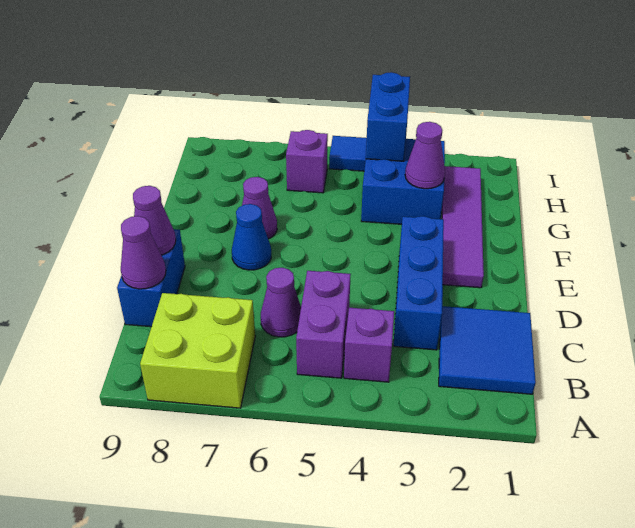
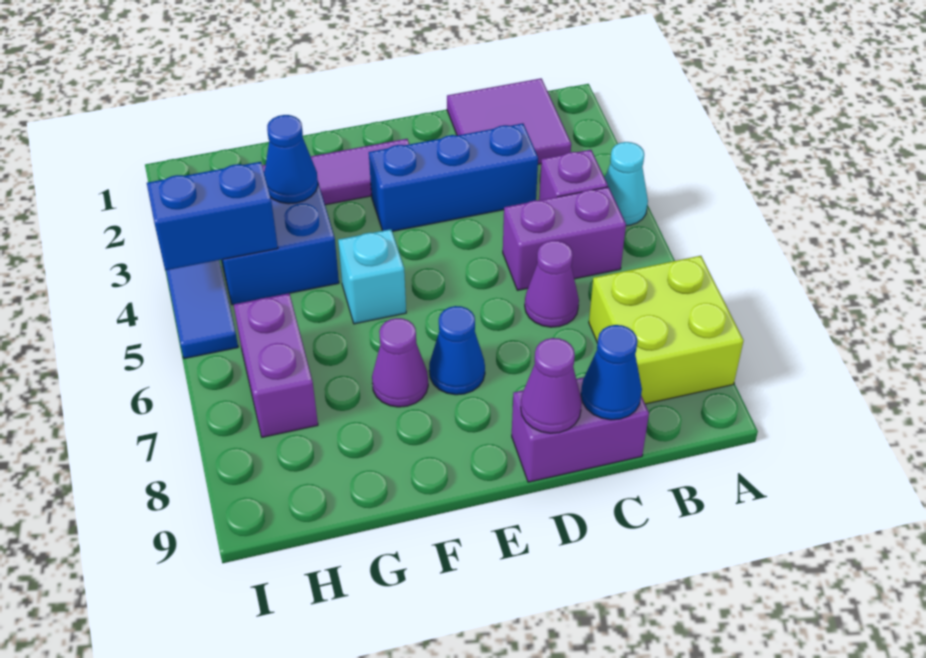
none -> cyan cone A4 level 1
blue tile B1:C2 level 1 -> purple tile B1:C2 level 1
blue brick C9:D9 level 1 -> purple brick C9:D9 level 1
purple cone C9 level 2 -> blue cone C9 level 2
none -> cyan brick F5 level 1
purple cone G3 level 2 -> blue cone G3 level 2
purple brick H6 level 1 -> purple brick H6:H7 level 1

